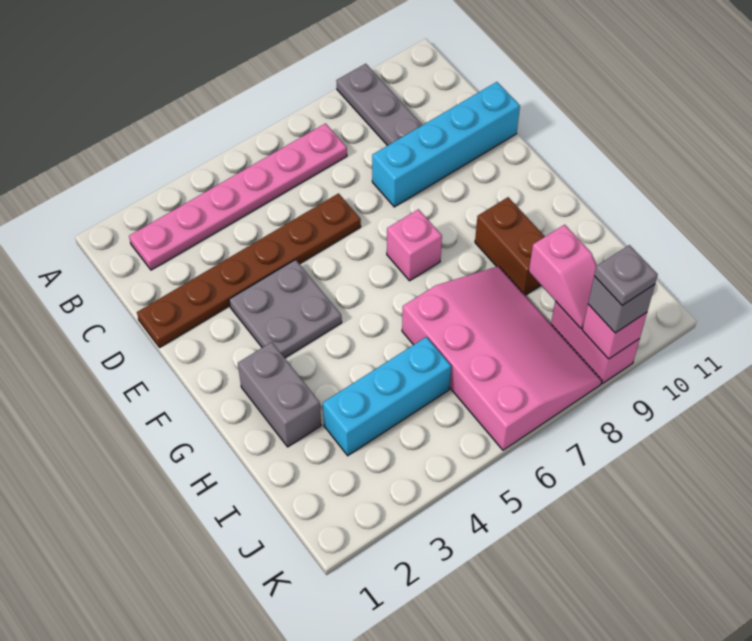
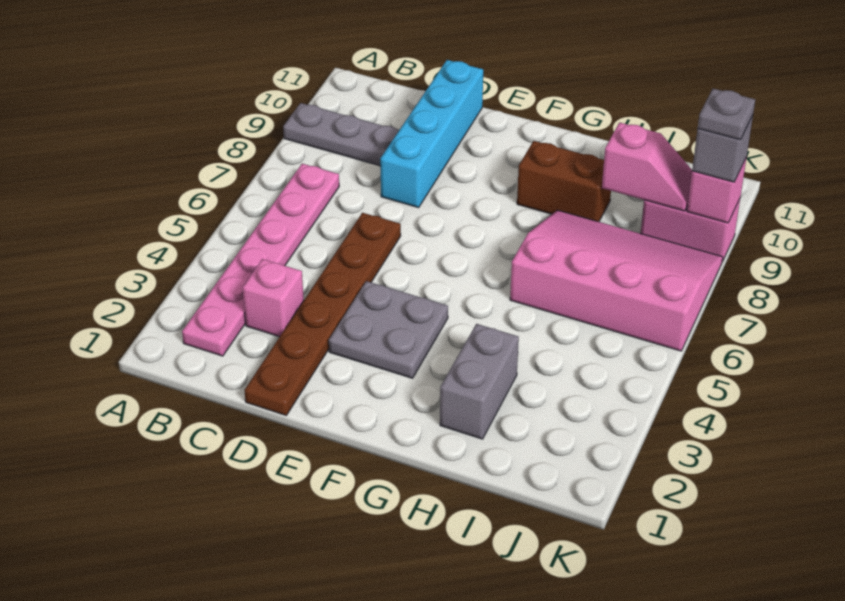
pink brick F7 level 1 -> pink brick C3 level 1
grey brick G2:H2 level 1 -> grey brick H2:H3 level 1
cyan brick I3:I5 level 1 -> none

